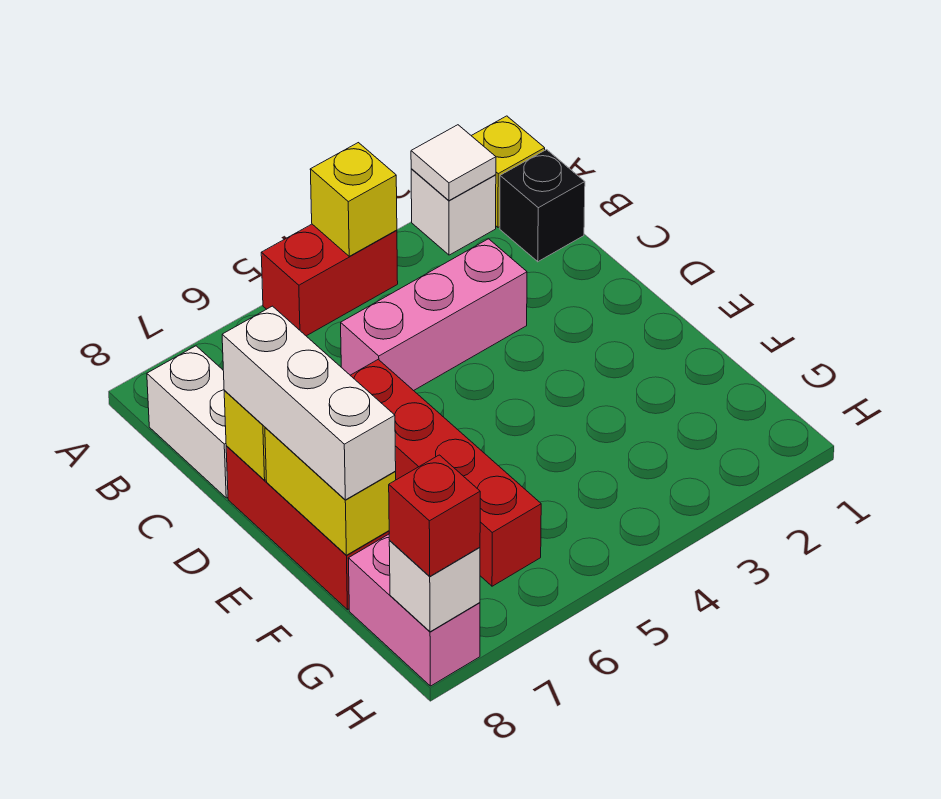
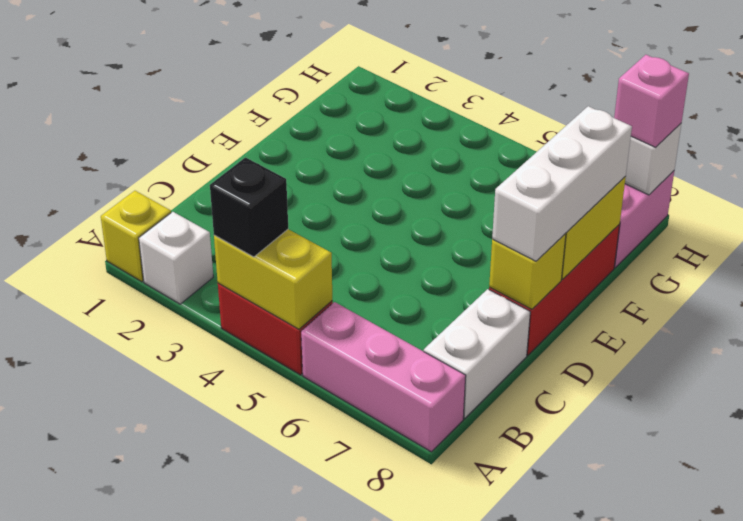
white tile A2 level 2 -> none
yellow brick A4 level 2 -> yellow brick A4:A5 level 2
black brick B1 level 1 -> black brick A4 level 3
pink brick C3:C5 level 1 -> pink brick A6:A8 level 1
red brick D6:G6 level 1 -> none
red brick H8 level 3 -> pink brick H8 level 3

